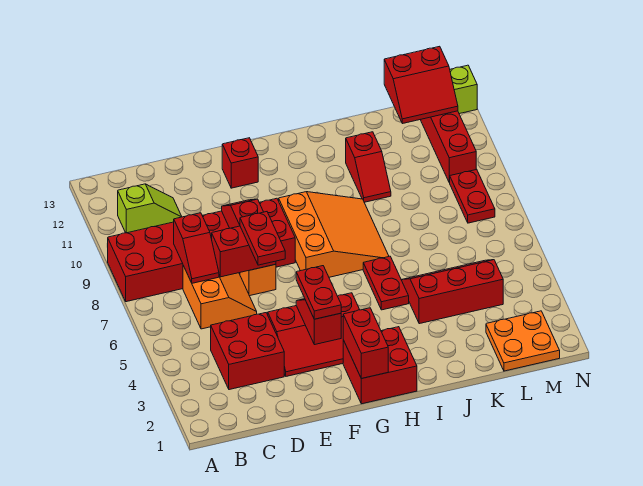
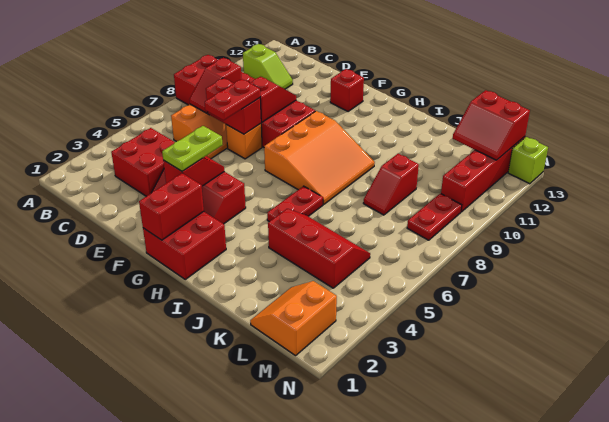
red plate F3:F4 level 3 -> lime plate F3:F4 level 3
red slope J10:J11 level 1 top 11 -> red slope K8:K9 level 1 top 9
orange plate L1:M2 level 1 -> orange slope L1:M2 level 1 top M

